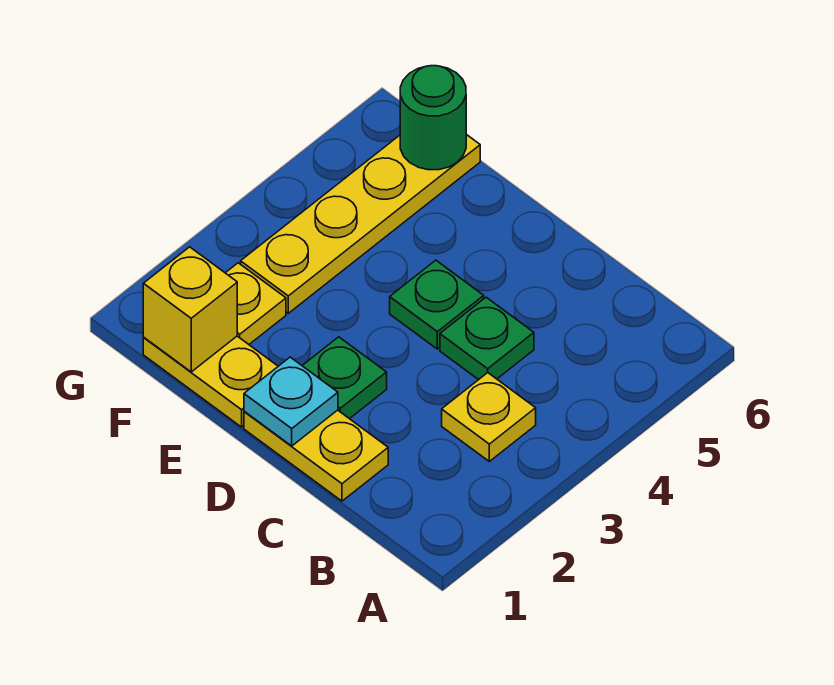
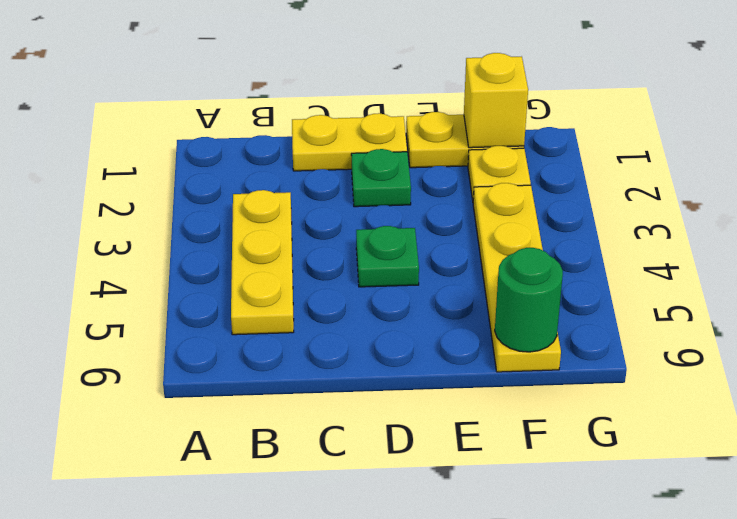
yellow plate B3 level 1 -> yellow plate B3:B5 level 1
green plate C4 level 1 -> none
cyan plate D1 level 2 -> none

